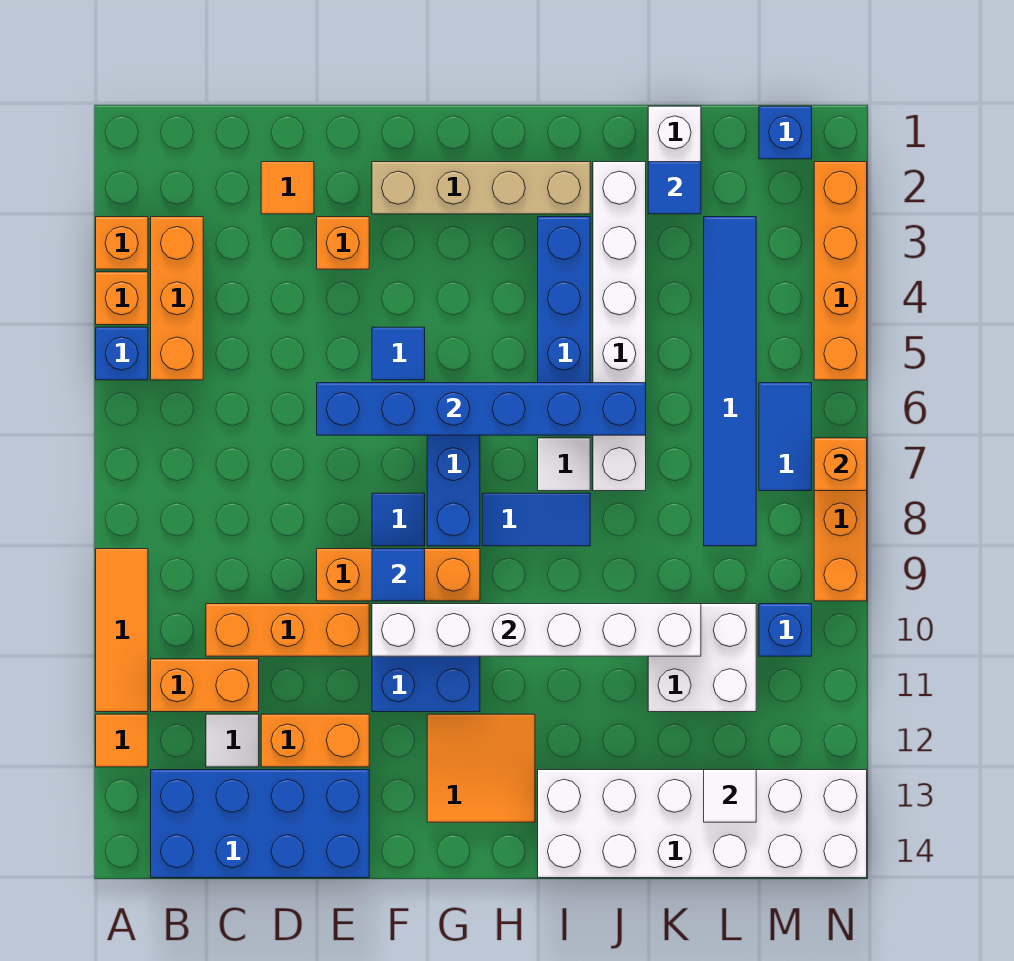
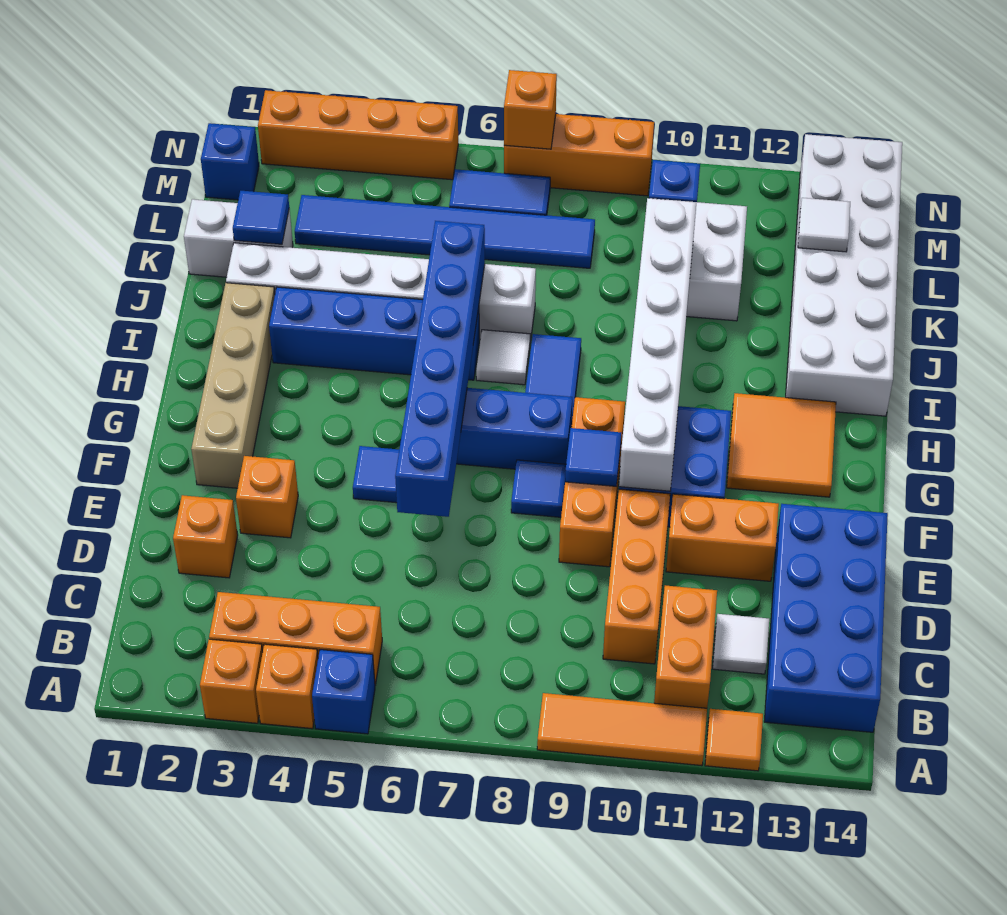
orange tile D2 level 1 -> orange brick D2 level 1
orange brick D12:E12 level 1 -> orange brick E11:E12 level 1

